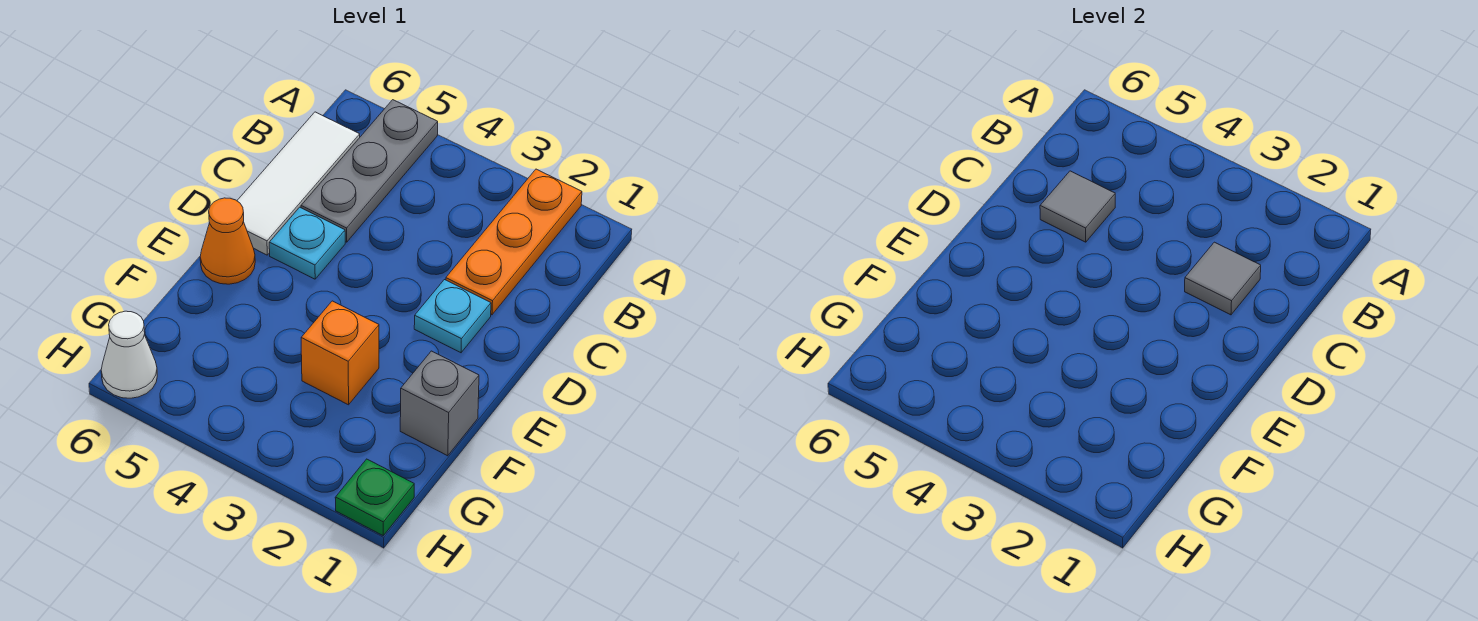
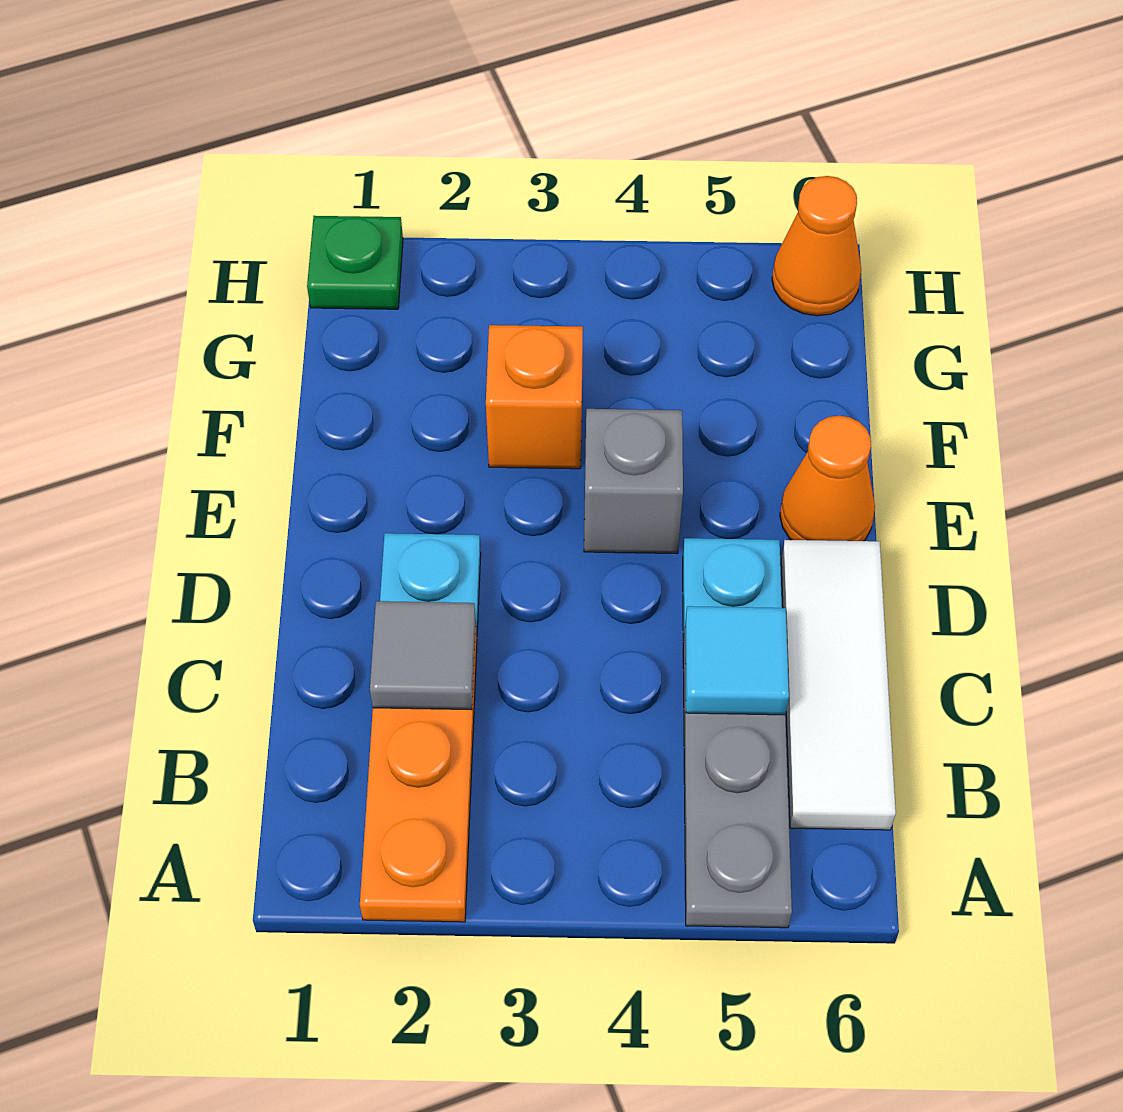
grey tile C5 level 2 -> cyan tile C5 level 2
grey brick F1 level 1 -> grey brick E4 level 1
white cone H6 level 1 -> orange cone H6 level 1

